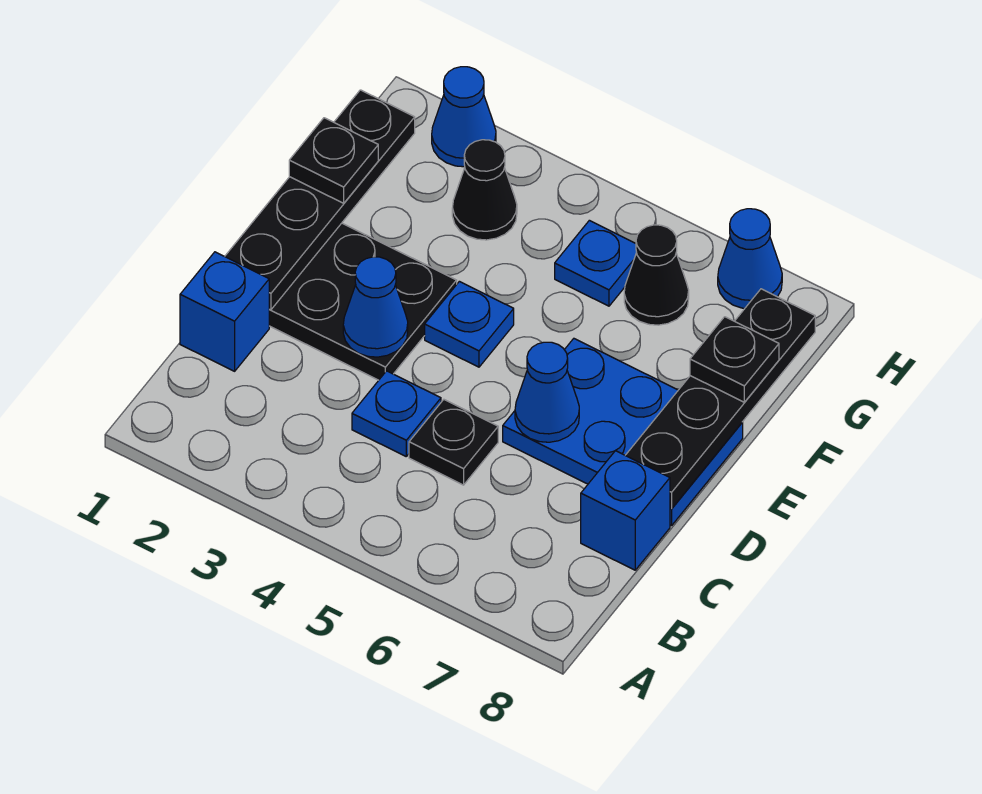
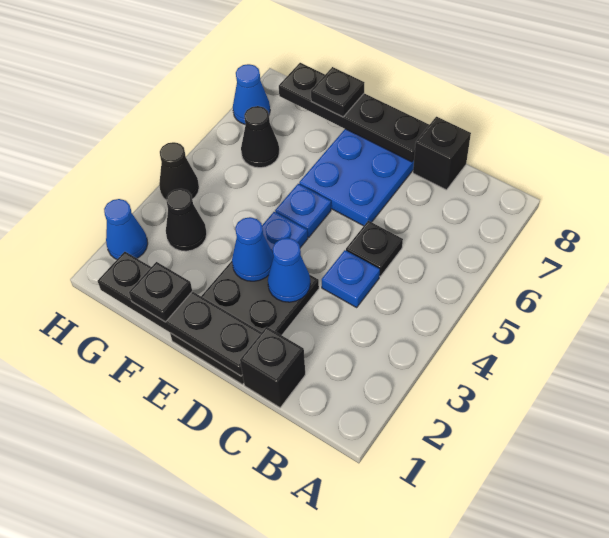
blue brick C1 level 1 -> black brick C1 level 1
blue brick C8 level 1 -> black brick C8 level 1
blue cone D6 level 2 -> blue cone E3 level 2
blue plate G5 level 1 -> blue plate E5 level 1
none -> black cone H4 level 1

